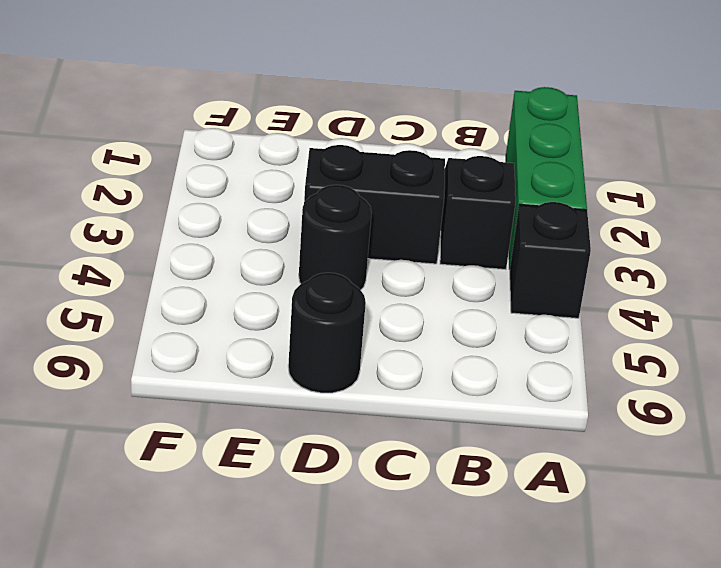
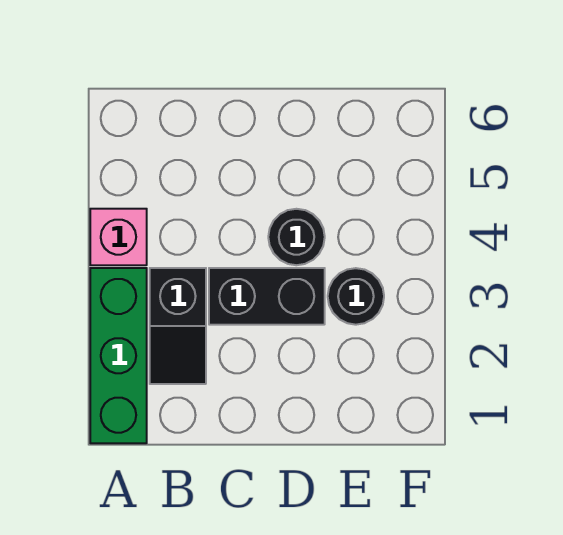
black brick A4 level 1 -> pink brick A4 level 1
black round brick D6 level 1 -> black round brick E3 level 1

